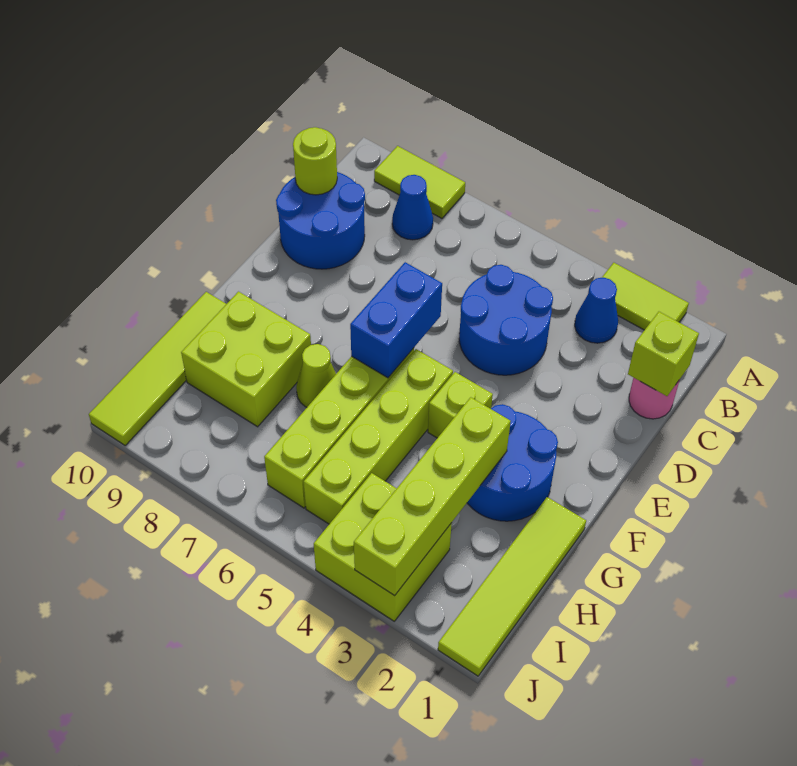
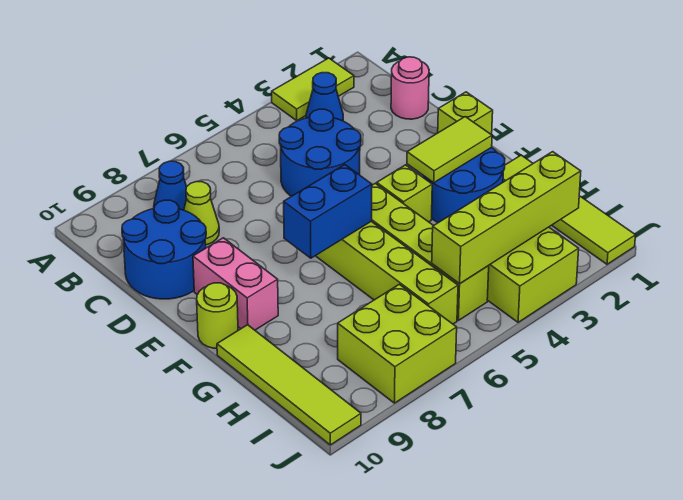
lime tile A8:A9 level 1 -> lime tile F2:F3 level 2
lime brick C1 level 2 -> lime brick E1 level 1
lime round brick C10 level 2 -> lime round brick F10 level 1
blue brick E6:F6 level 2 -> blue brick F6:F7 level 2
none -> pink brick E9:F9 level 1
lime brick G3:J3 level 2 -> lime brick I2:I5 level 2
lime cone G7 level 1 -> lime cone C8 level 1
lime brick G8:H9 level 1 -> lime brick I7:J8 level 1

